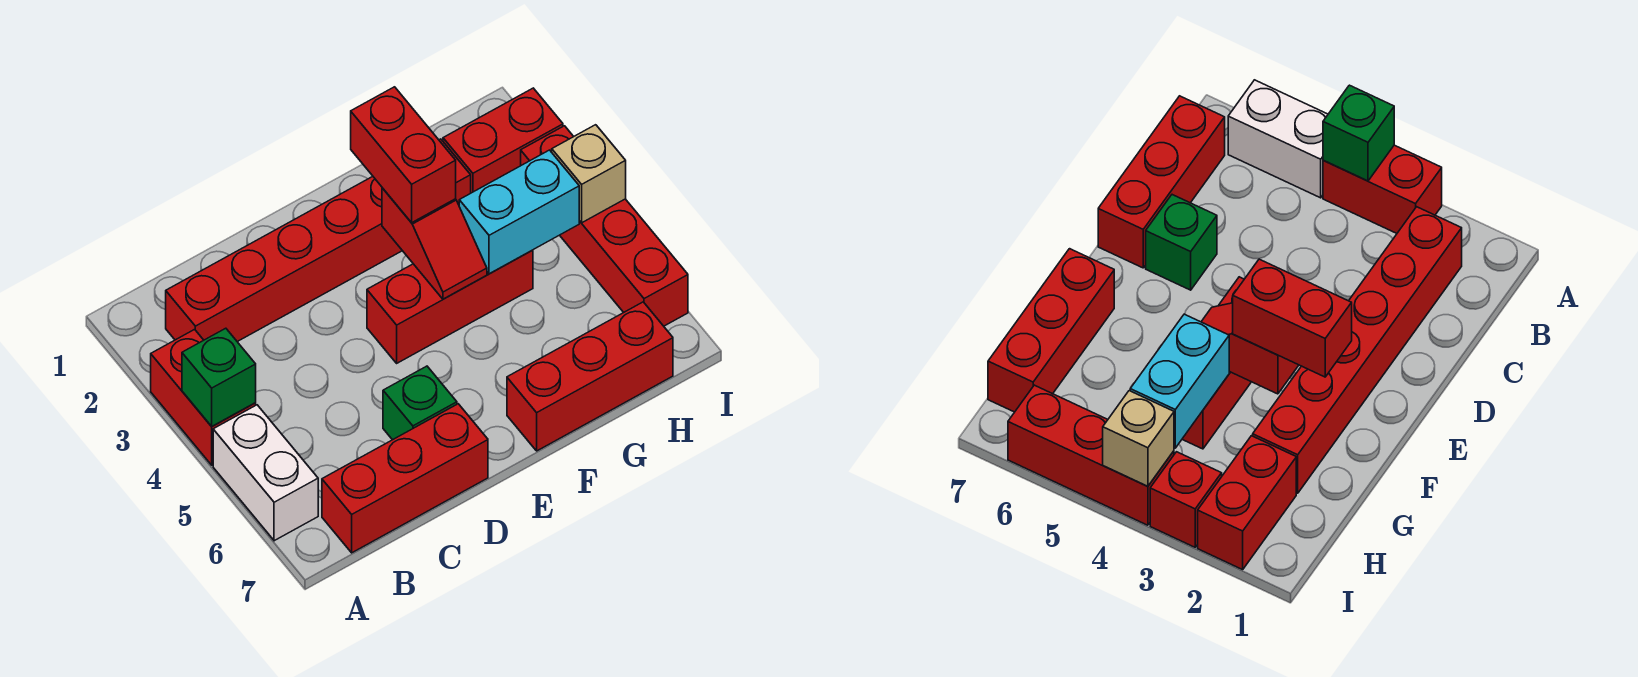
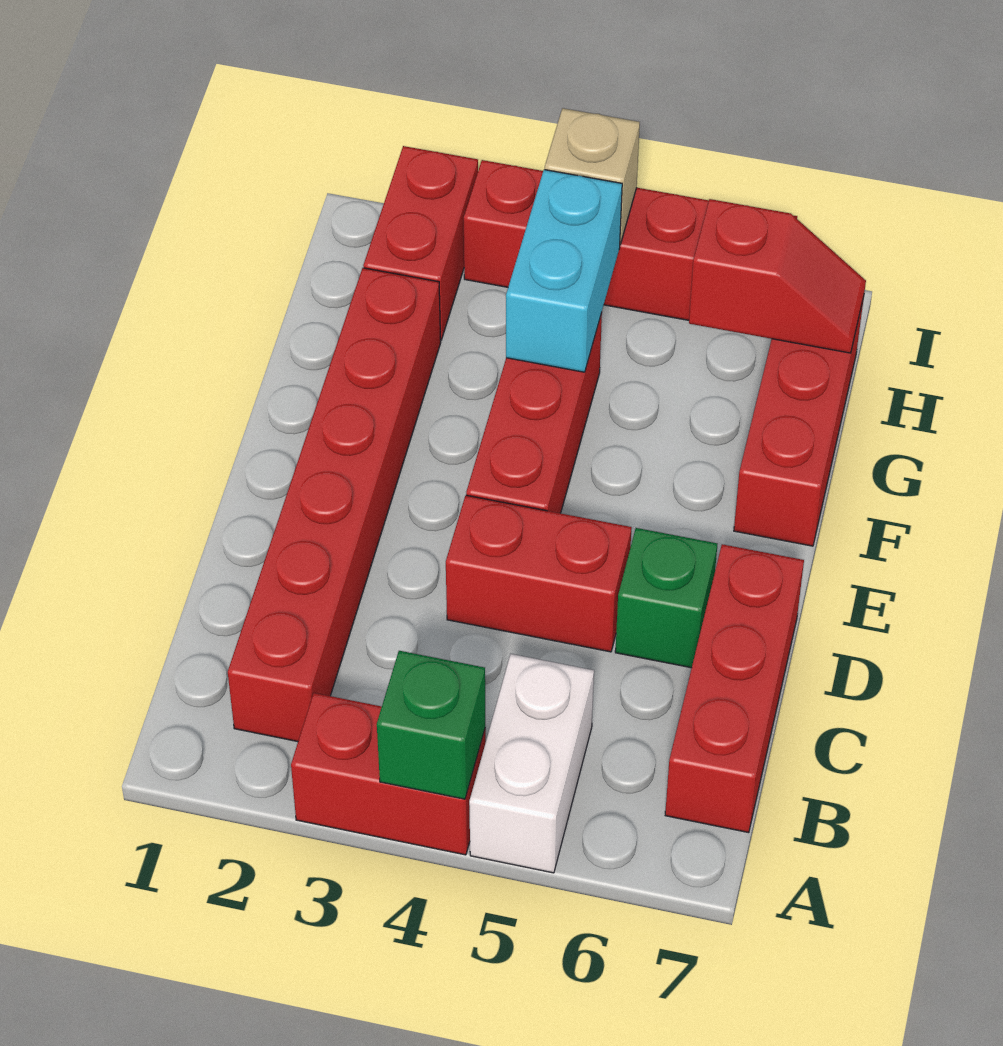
white brick A5:A6 level 1 -> white brick A5:B5 level 1
red brick F2:F3 level 3 -> red brick D4:D5 level 1
red slope F3:F4 level 2 top 3 -> red slope H6:H7 level 2 top 6

